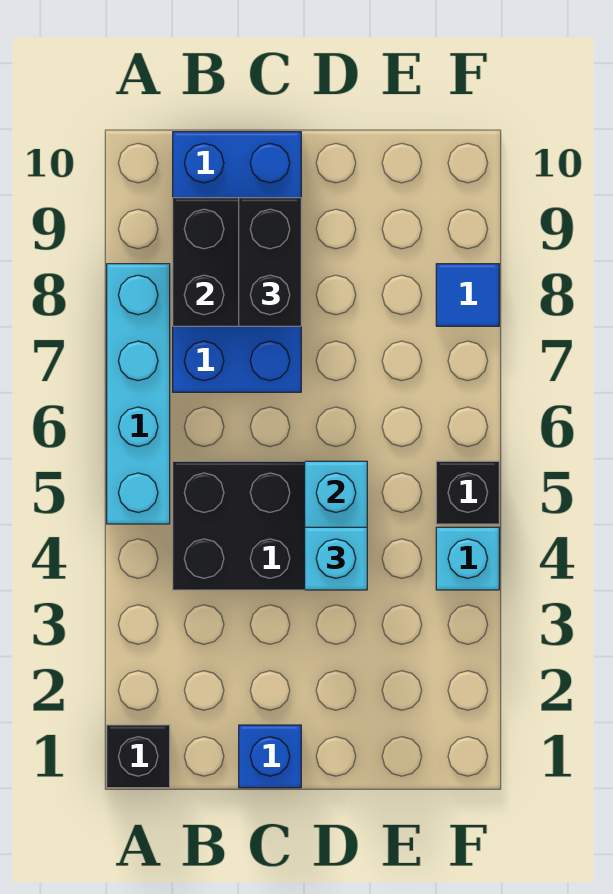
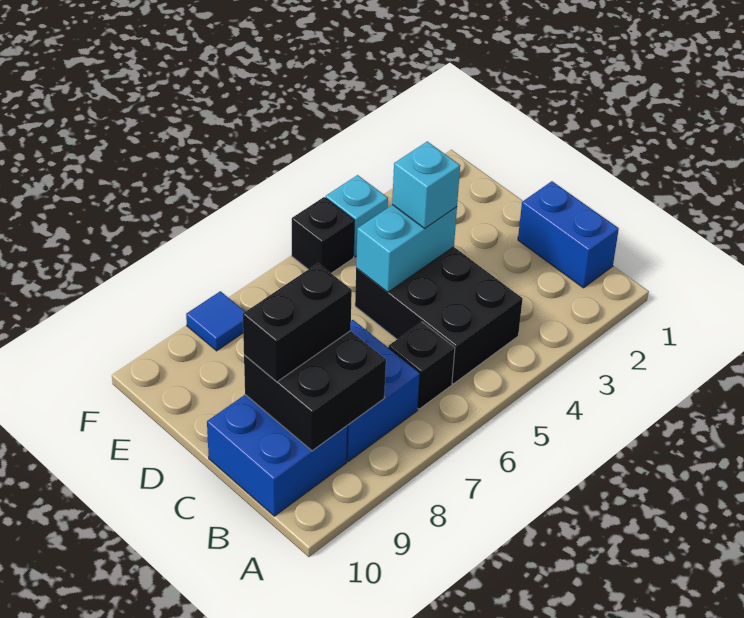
black brick A1 level 1 -> black brick B6 level 1
cyan brick A5:A8 level 1 -> none
blue brick C1 level 1 -> blue brick B1:C1 level 1

